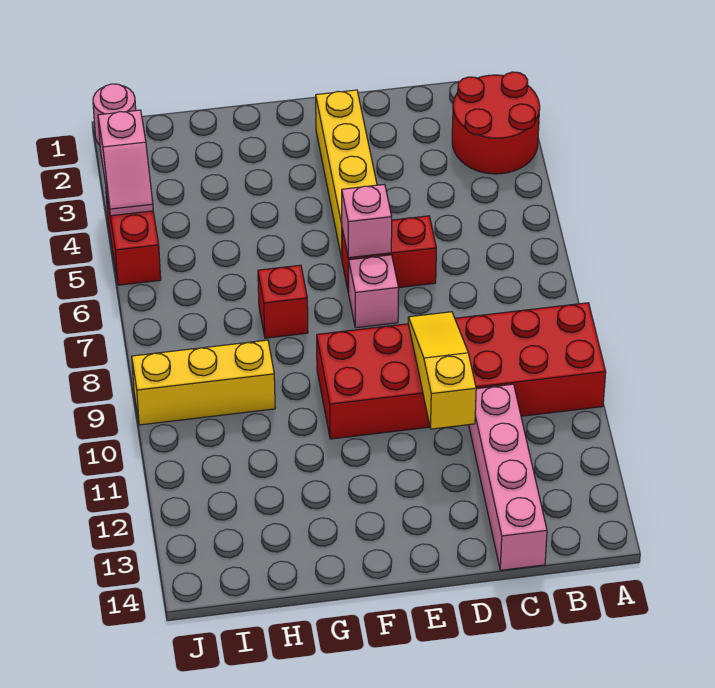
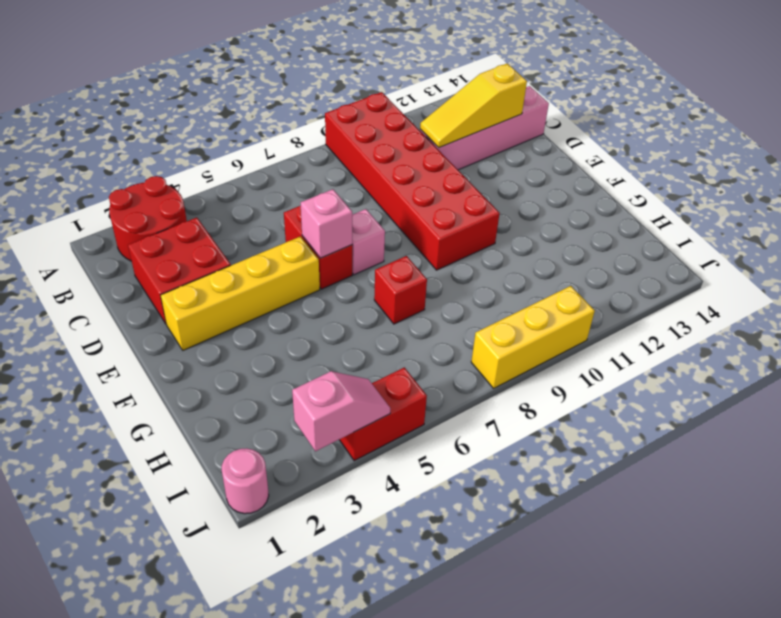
none -> red brick C2:D3 level 1
yellow slope D9:D11 level 2 top 11 -> yellow slope C11:C13 level 2 top 13
yellow brick H9:J9 level 1 -> yellow brick J8:J10 level 1

